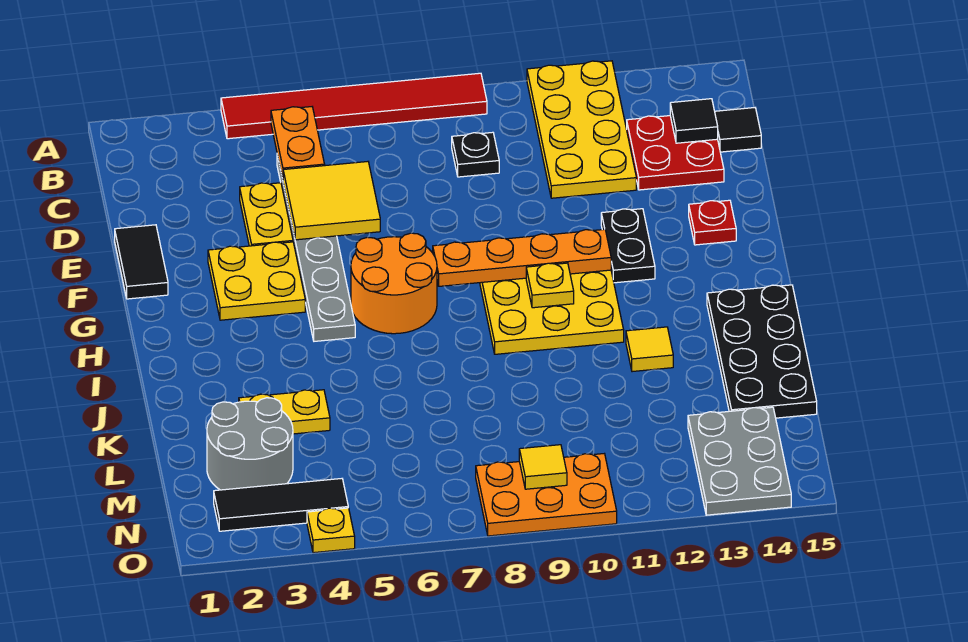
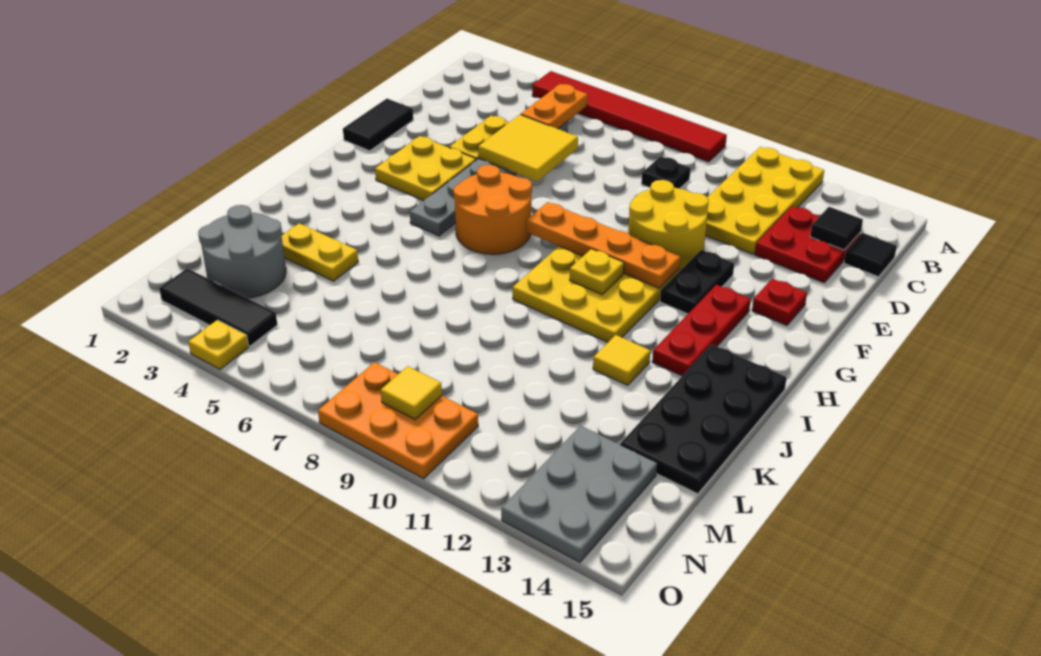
none -> yellow round brick E10:F11 level 1
none -> red plate G13:I13 level 1

